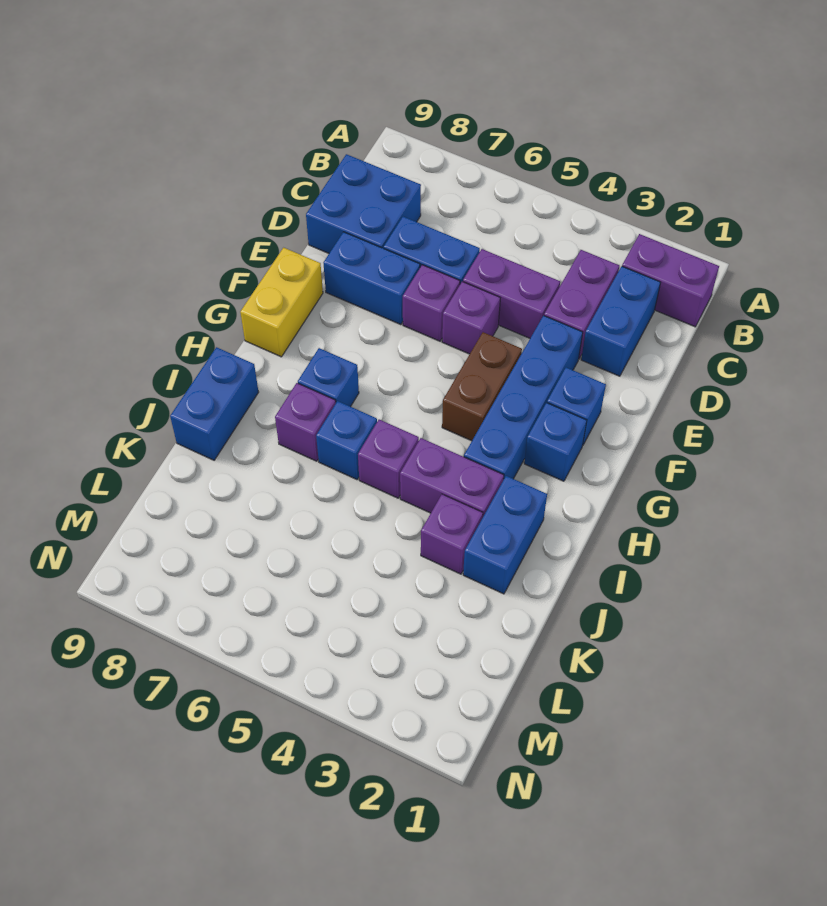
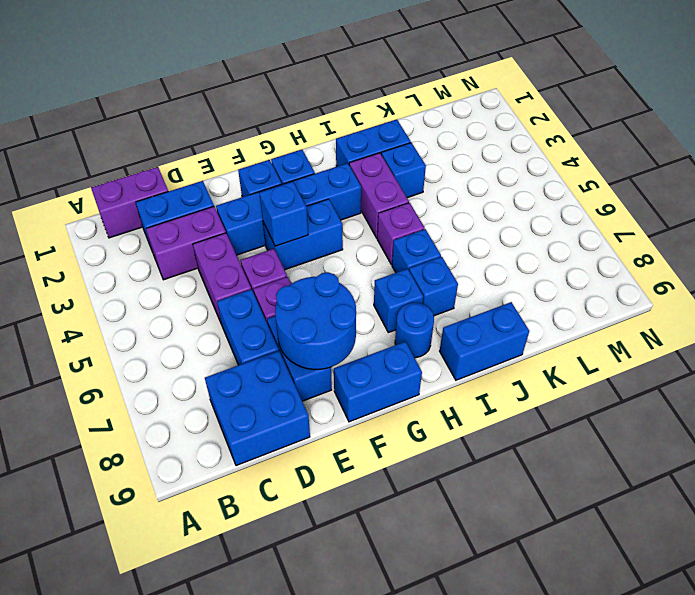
purple brick B1:B2 level 1 -> purple brick B1:C1 level 1
none -> blue round brick E7:F8 level 2
brown brick F4:G4 level 1 -> blue brick F4:G4 level 1
none -> blue brick F4 level 2
yellow brick F9:G9 level 1 -> blue brick F9:G9 level 1
none -> blue round brick H8 level 1
purple brick I7 level 1 -> blue brick I7 level 1
purple brick J3 level 1 -> blue brick J3 level 1

